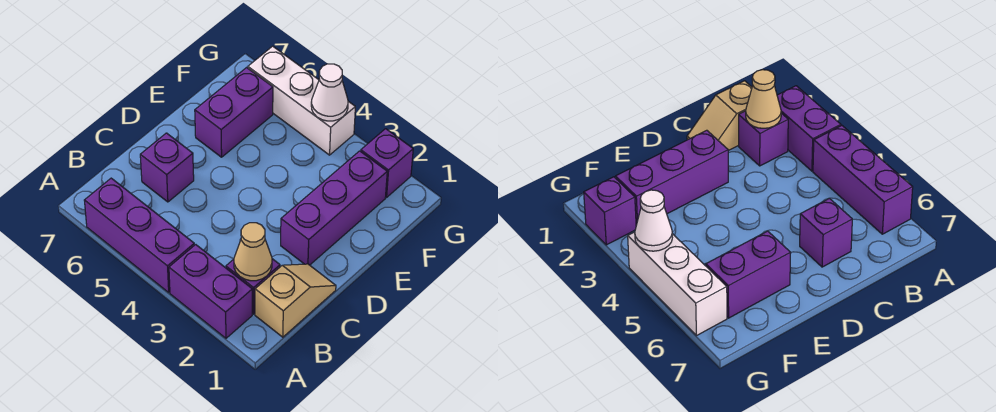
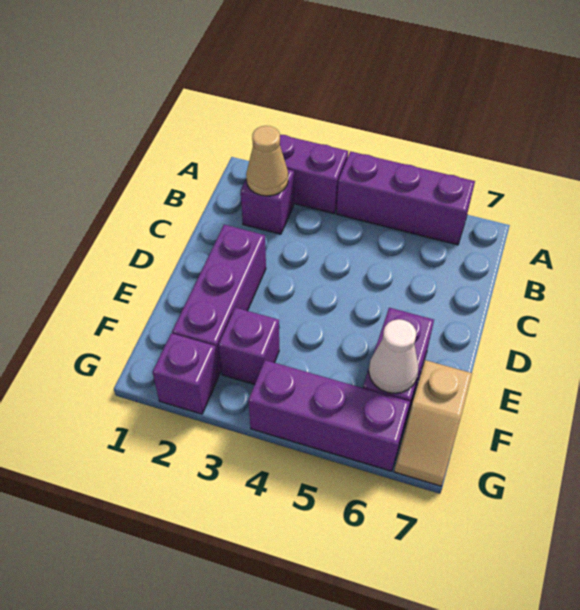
tan slope B1:C1 level 1 top B -> tan slope F7:G7 level 1 top F
purple brick C6 level 1 -> purple brick F3 level 1
white brick G4:G6 level 1 -> purple brick G4:G6 level 1
white cone G4 level 2 -> white cone F6 level 2

